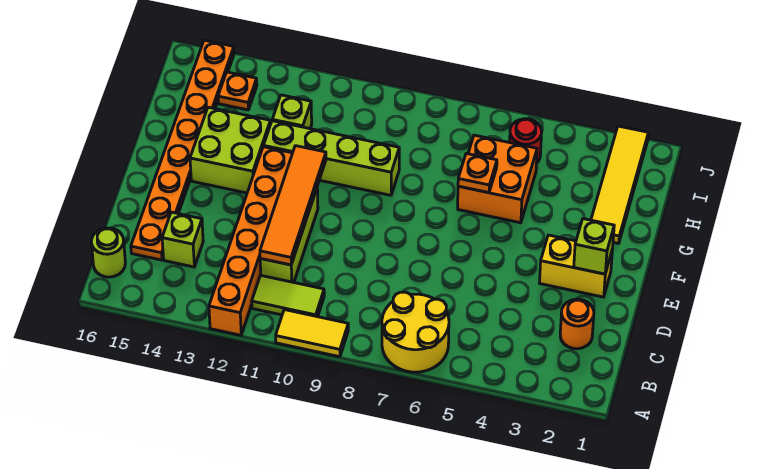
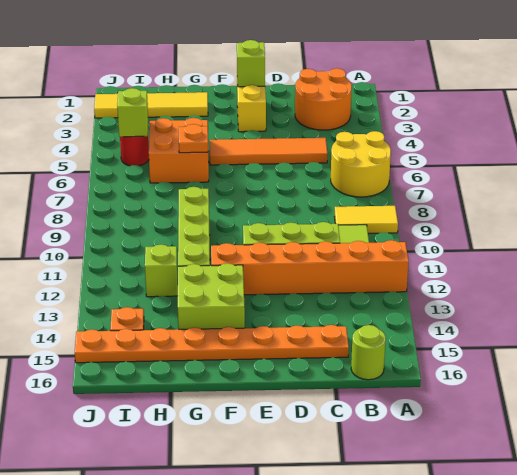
yellow tile A9:A10 level 1 -> yellow tile A9:B9 level 1
orange round brick C2 level 1 -> orange round brick B2:C3 level 1
orange tile C11:F11 level 2 -> orange tile C5:F5 level 1
lime brick C14 level 1 -> lime brick I5 level 2

